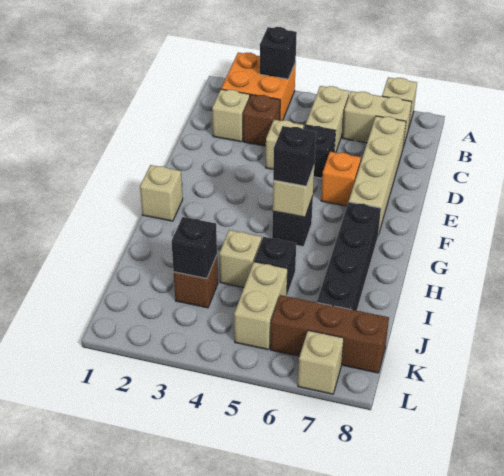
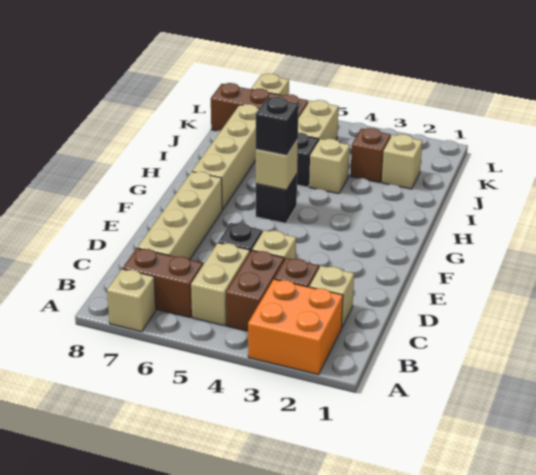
black brick A3 level 2 -> none
none -> brown brick B4:C4 level 1
tan brick B6:B7 level 1 -> brown brick B6:B7 level 1
orange brick E6 level 1 -> none
tan brick G1 level 1 -> tan brick J2 level 1
black brick G7:J7 level 1 -> tan brick G7:J7 level 1
black brick J3 level 2 -> none

